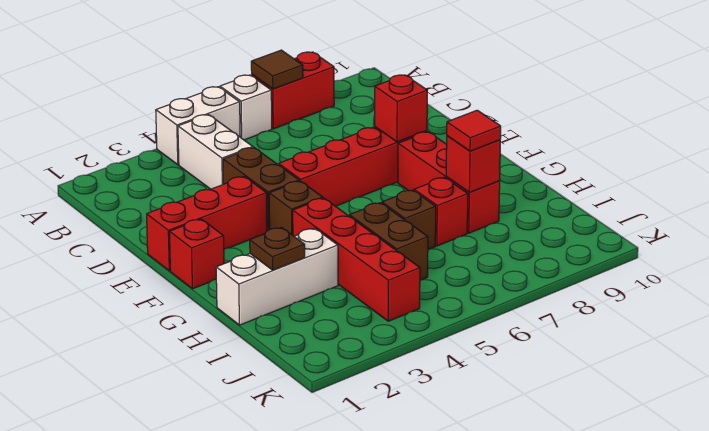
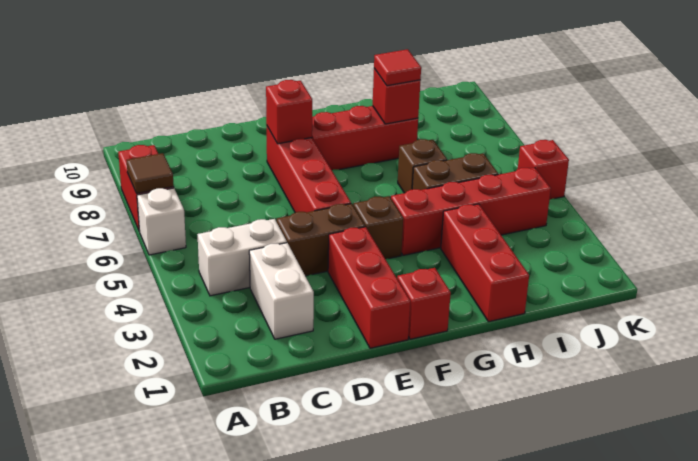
white brick A4:A5 level 1 -> white brick C2:C3 level 1
white brick H1:H3 level 1 -> red brick H1:H3 level 1
brown plate H2 level 2 -> none
red brick H7 level 1 -> red brick K5 level 1

